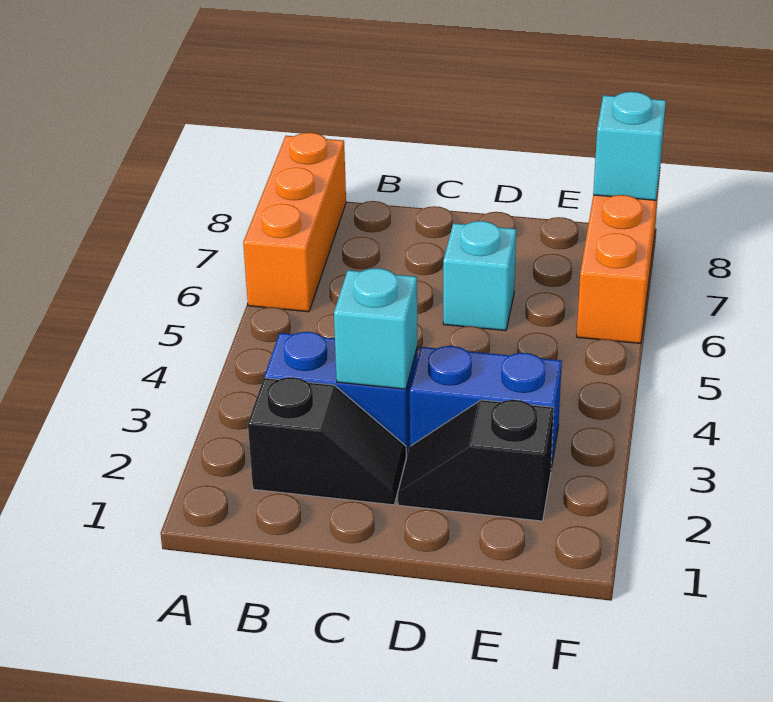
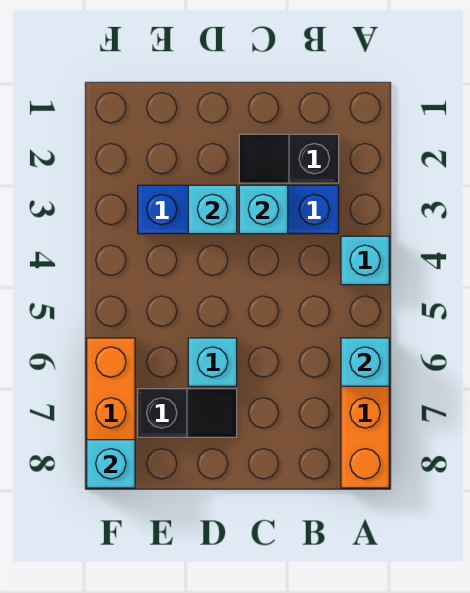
none -> cyan brick A4 level 1
none -> cyan brick A6 level 2
black slope D2:E2 level 1 top E -> black slope D7:E7 level 1 top E
none -> cyan brick D3 level 2

